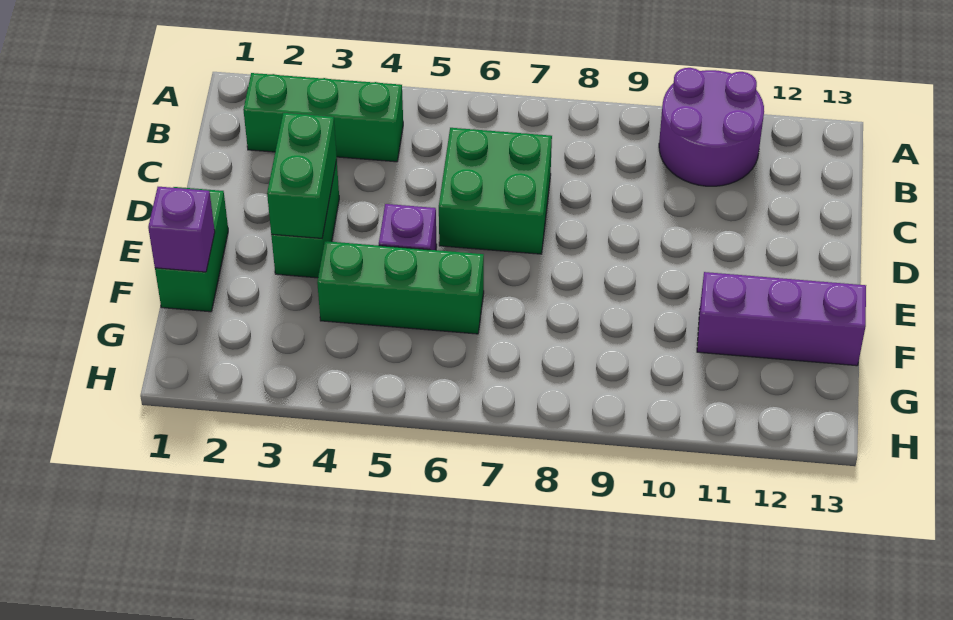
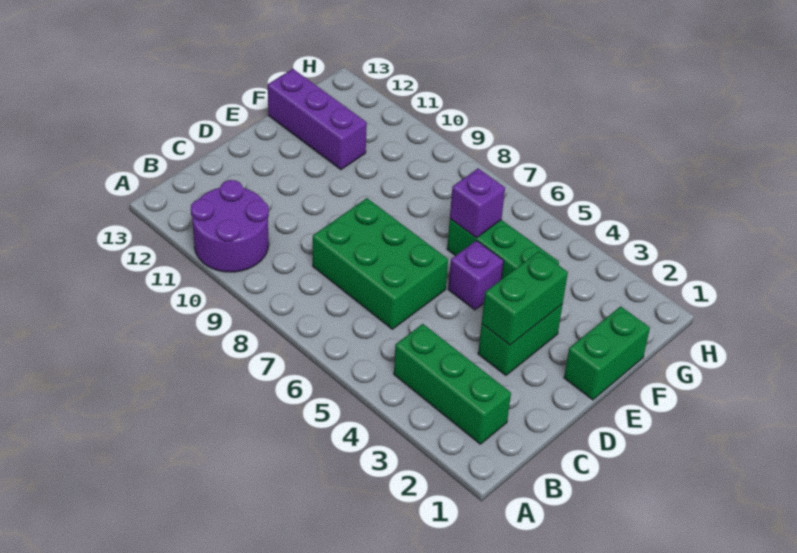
green brick C6:D7 level 1 -> green brick C6:D8 level 1
purple brick F1 level 2 -> purple brick F6 level 2

